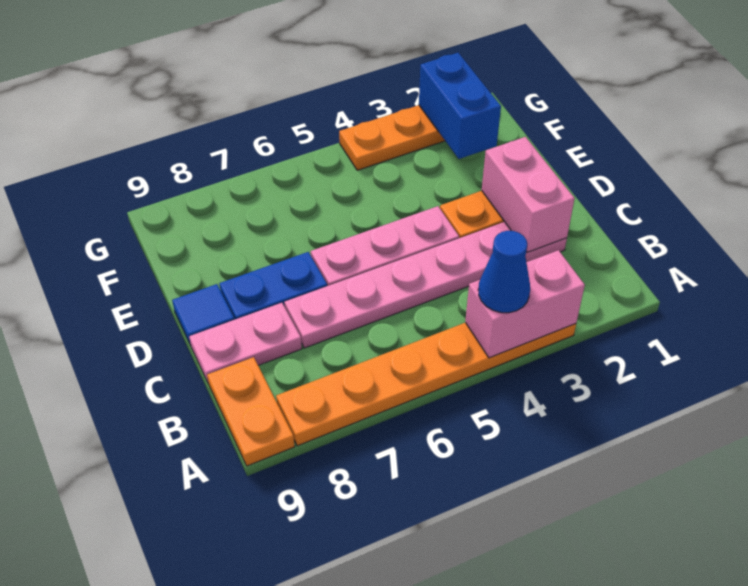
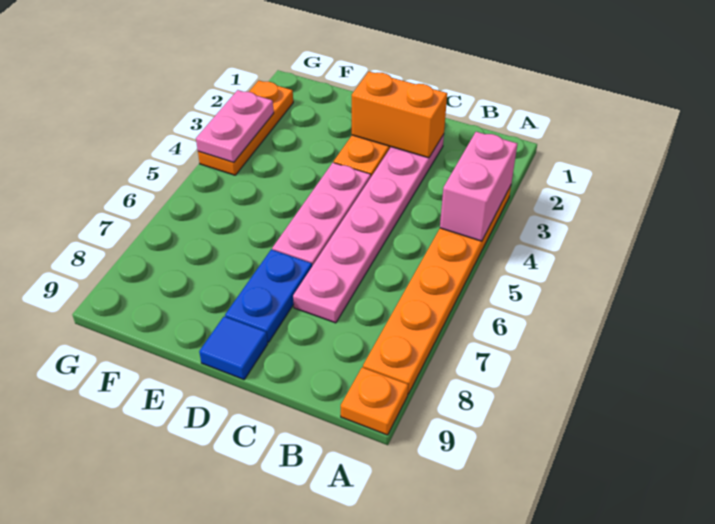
blue cone A4 level 3 -> none
orange plate A9:B9 level 1 -> orange plate A9 level 1
pink brick C2:D2 level 2 -> orange brick C2:D2 level 2
pink plate C8:C9 level 1 -> pink plate G3:G4 level 2
blue brick F2:G2 level 2 -> none

